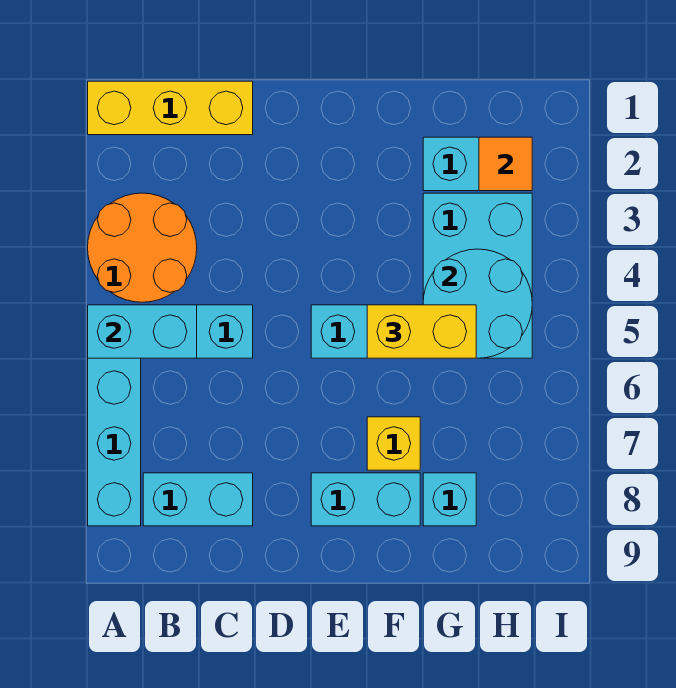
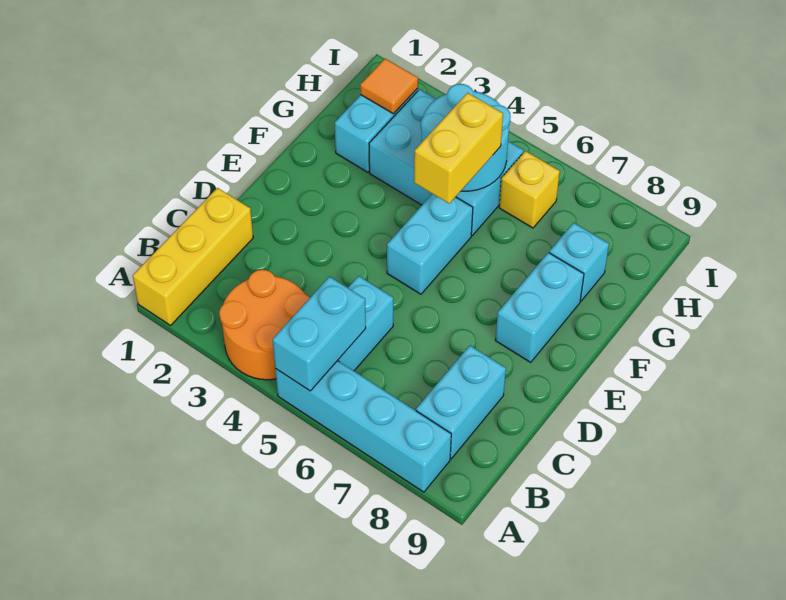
yellow brick F7 level 1 -> yellow brick H6 level 1

